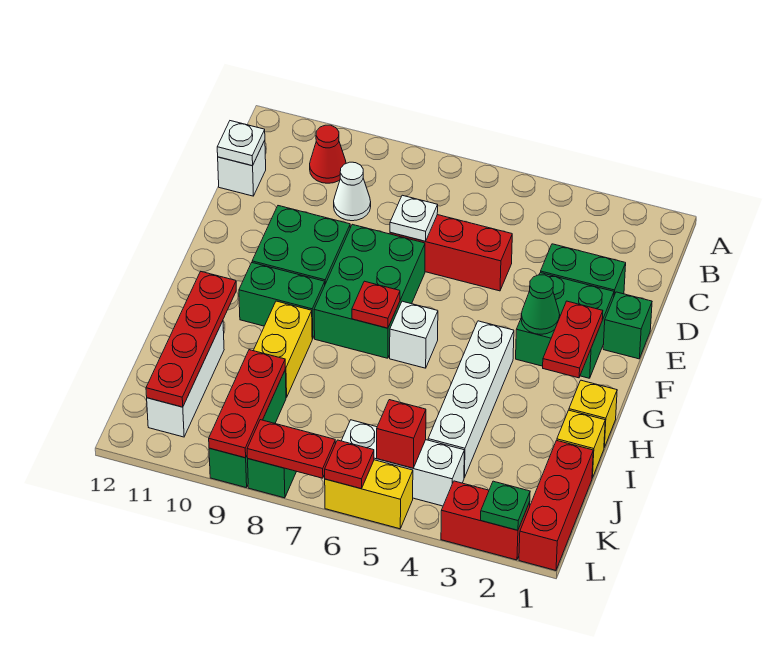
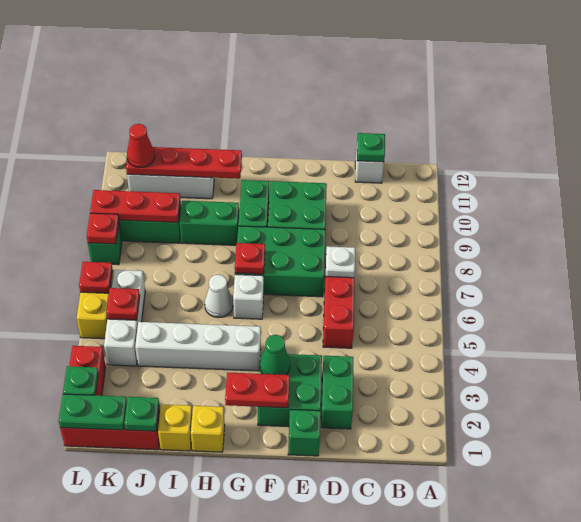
red cone B10 level 1 -> red cone K11 level 3
white cone C9 level 1 -> white cone H6 level 1
white plate C12 level 2 -> green plate C12 level 2
yellow brick H9:I9 level 1 -> green brick H9:I9 level 1
none -> green plate J1 level 2
none -> green plate K1:L1 level 2
red brick K5 level 2 -> red plate K5 level 2
red plate L7:L8 level 2 -> red plate L8 level 2

